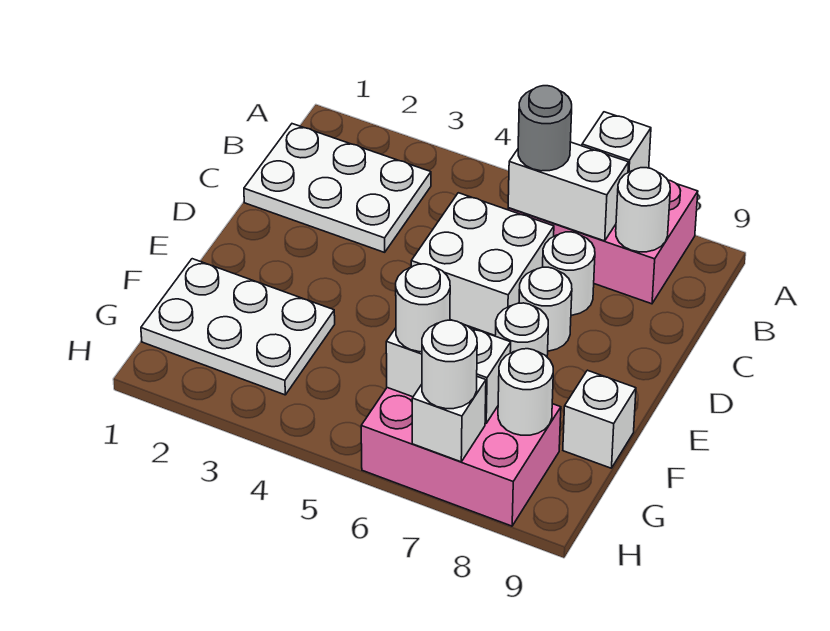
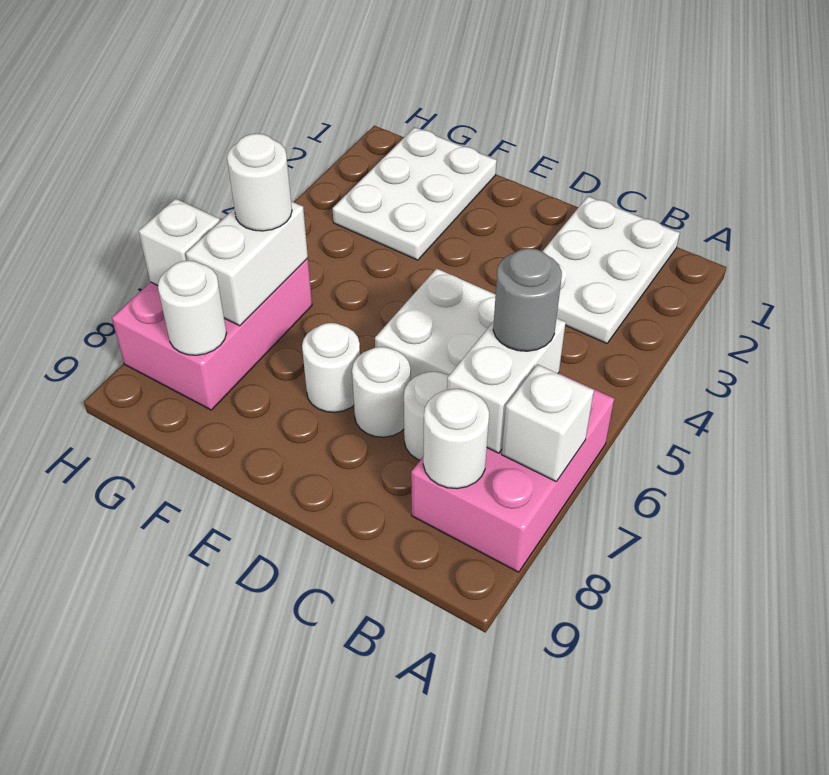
white brick F9 level 1 -> none
white round brick H7 level 3 -> none

